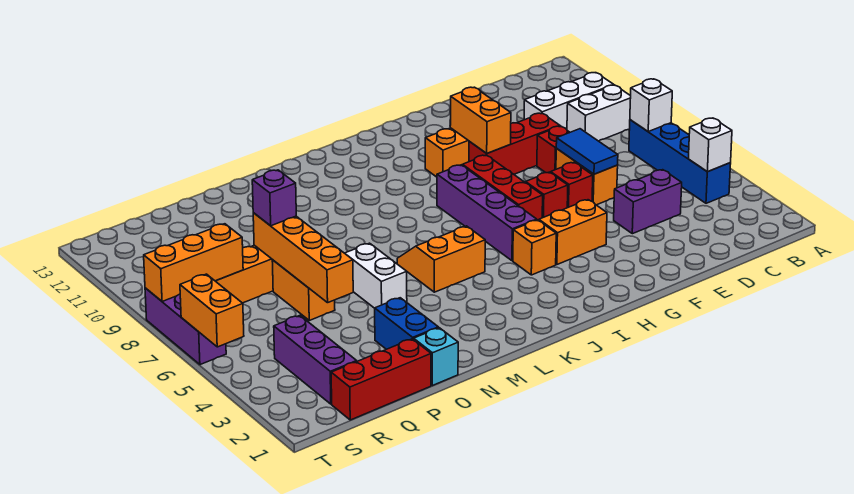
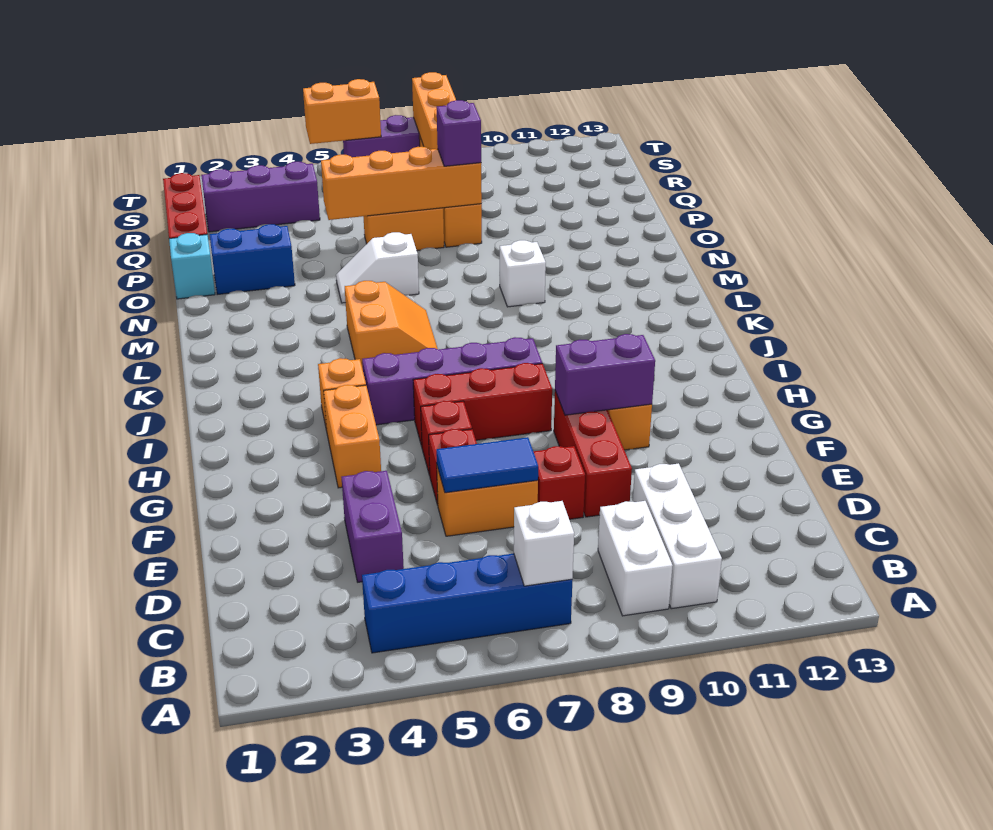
white brick B4 level 2 -> white brick M9 level 1
orange brick G9:G10 level 2 -> purple brick G9:G10 level 2
white brick N5:N6 level 1 -> white slope N5:N6 level 1 top 6

